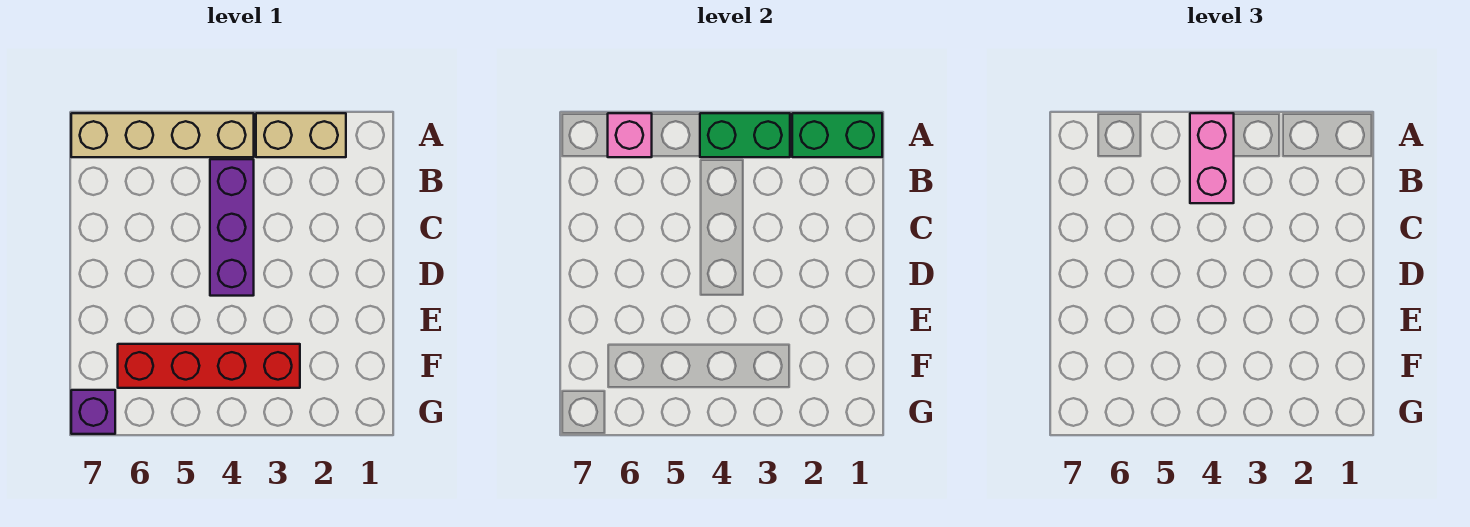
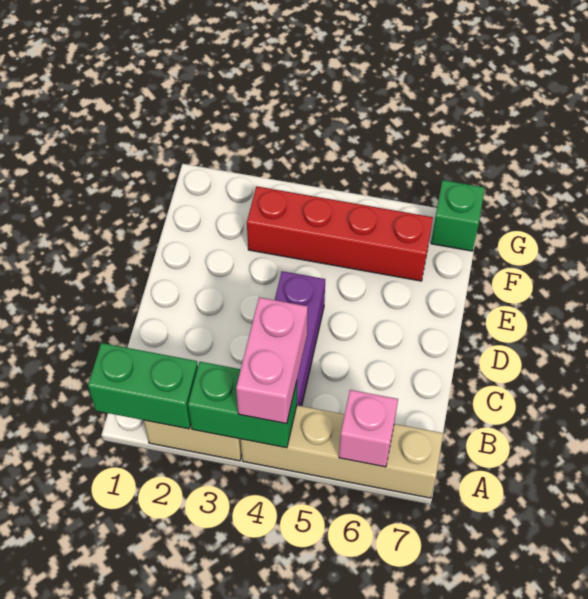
purple brick G7 level 1 -> green brick G7 level 1

